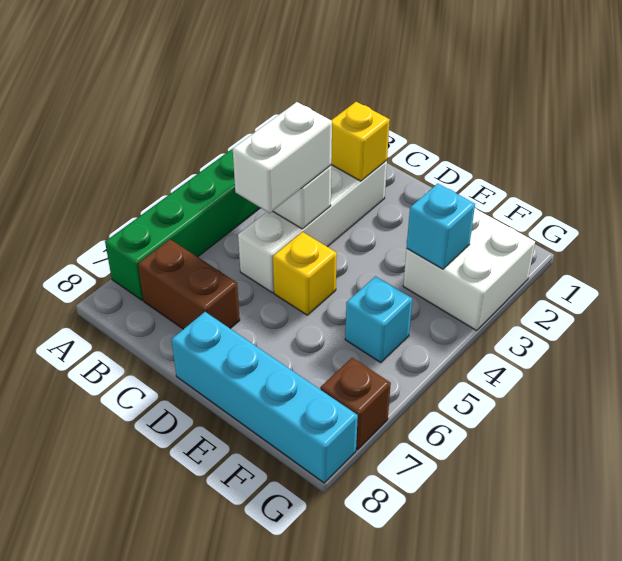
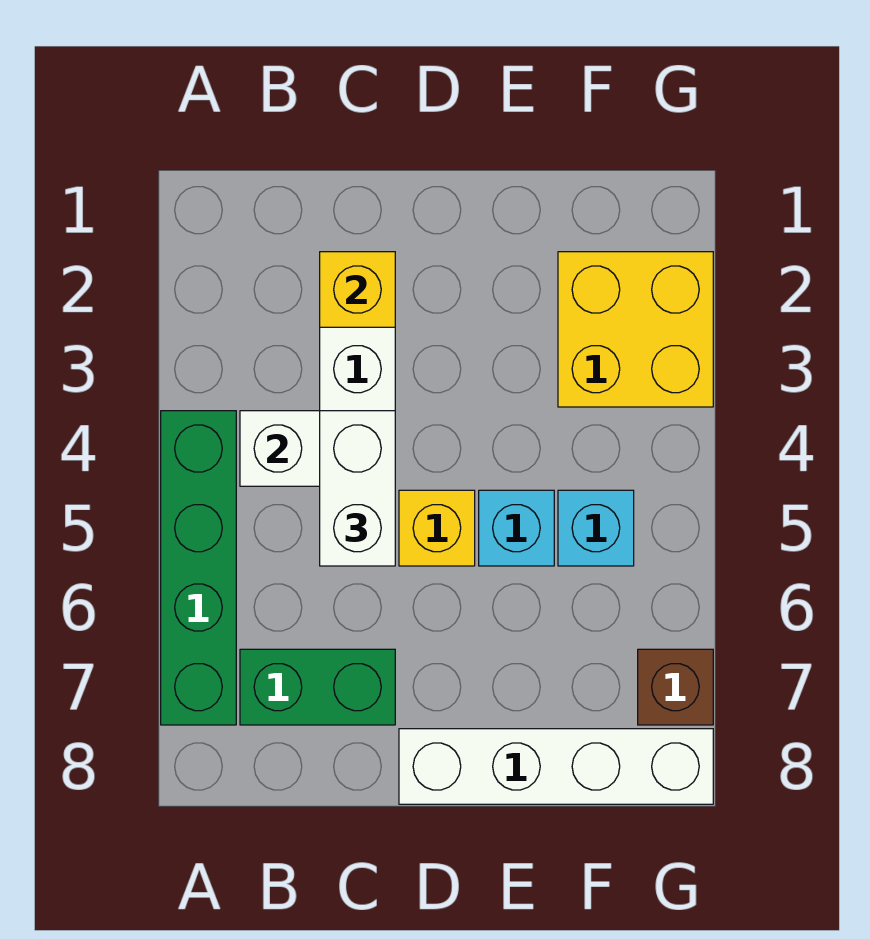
brown brick B7:C7 level 1 -> green brick B7:C7 level 1
cyan brick D8:G8 level 1 -> white brick D8:G8 level 1
white brick F2:G3 level 1 -> yellow brick F2:G3 level 1
cyan brick F3 level 2 -> cyan brick E5 level 1

